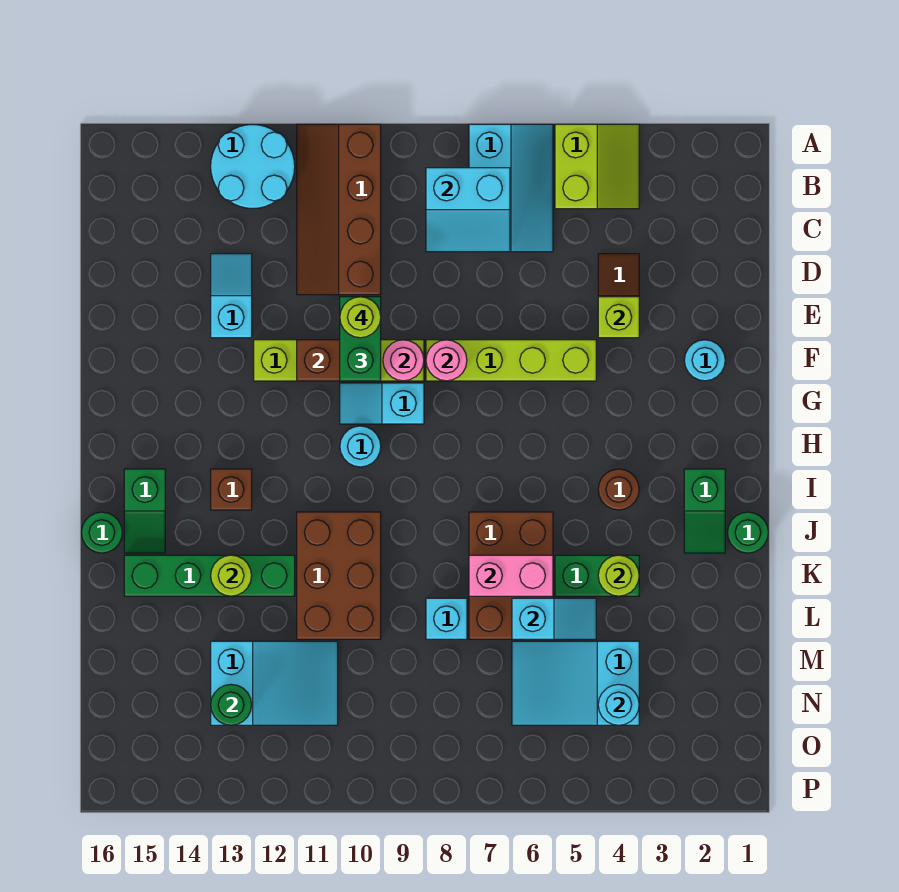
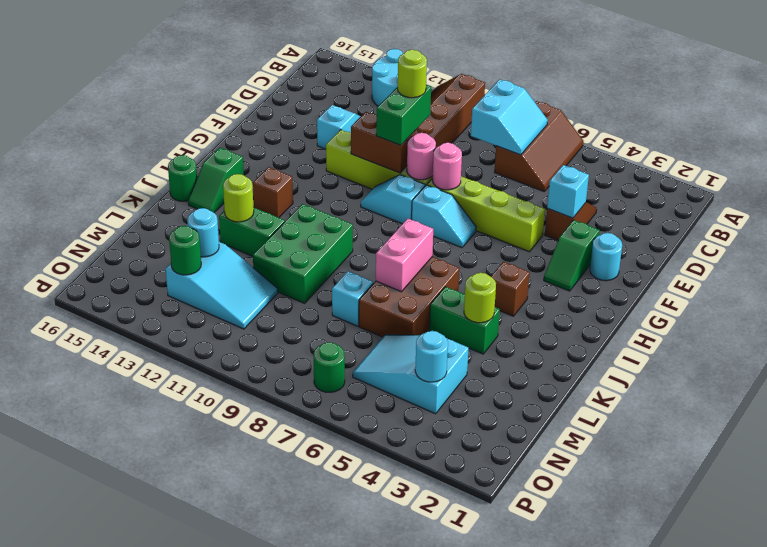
lime slope A4:B5 level 1 top 5 -> none
cyan slope A6:C7 level 1 top 7 -> brown slope A6:C7 level 1 top 7
cyan slope B7:C8 level 2 top B -> cyan slope B7:C8 level 2 top 8
lime brick E4 level 2 -> cyan brick E4 level 2
cyan round brick H10 level 1 -> cyan round brick M13 level 2
green slope I2:J2 level 1 top I -> green slope F3:G3 level 1 top F
brown round brick I4 level 1 -> brown brick I4 level 1
green round brick J1 level 1 -> green round brick O7 level 1
brown brick J10:L11 level 1 -> green brick J10:L11 level 1
pink brick K6:K7 level 2 -> pink brick J7:K7 level 2
green brick K12:K15 level 1 -> green brick K12:K13 level 1
cyan slope L5:L6 level 2 top 6 -> cyan slope G7:G8 level 1 top 8

